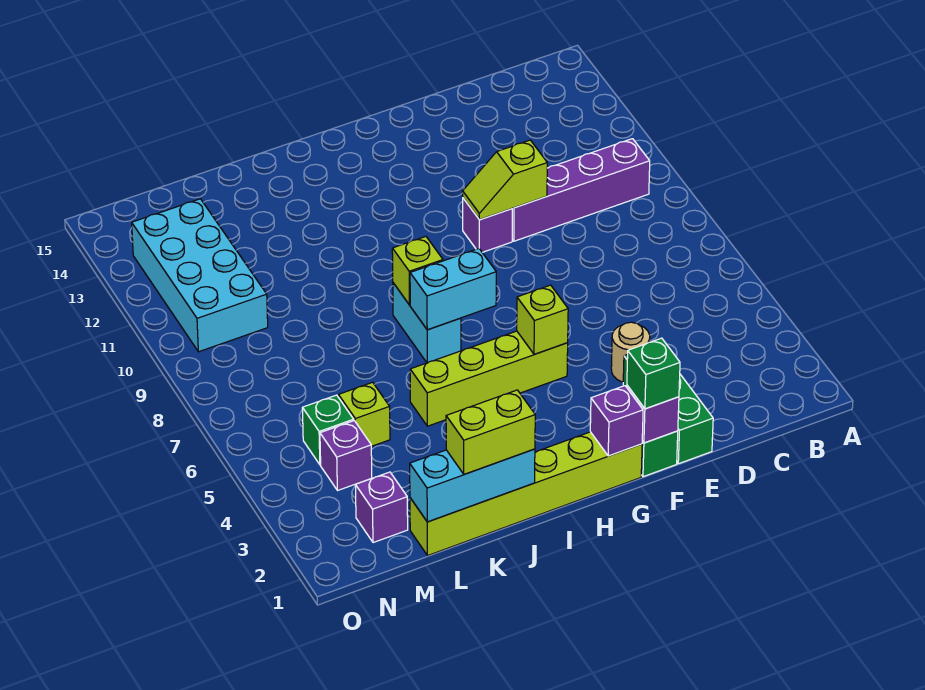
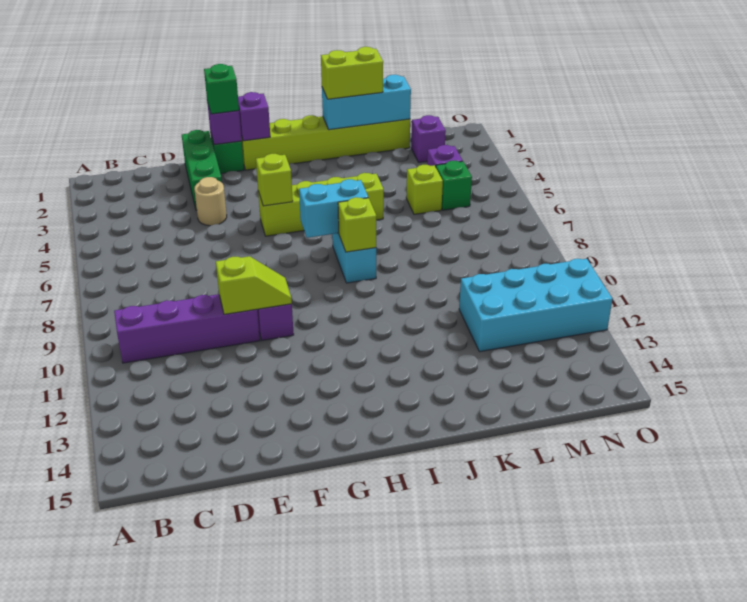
cyan brick M10:N13 level 1 -> cyan brick L11:O12 level 1

